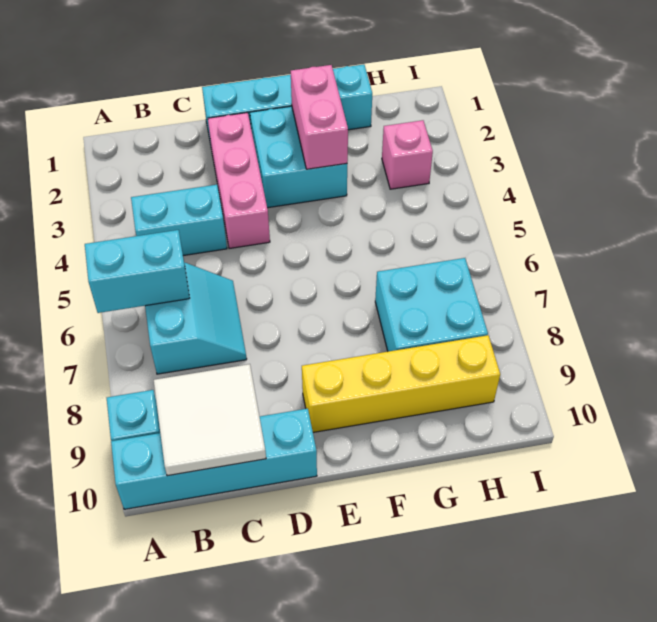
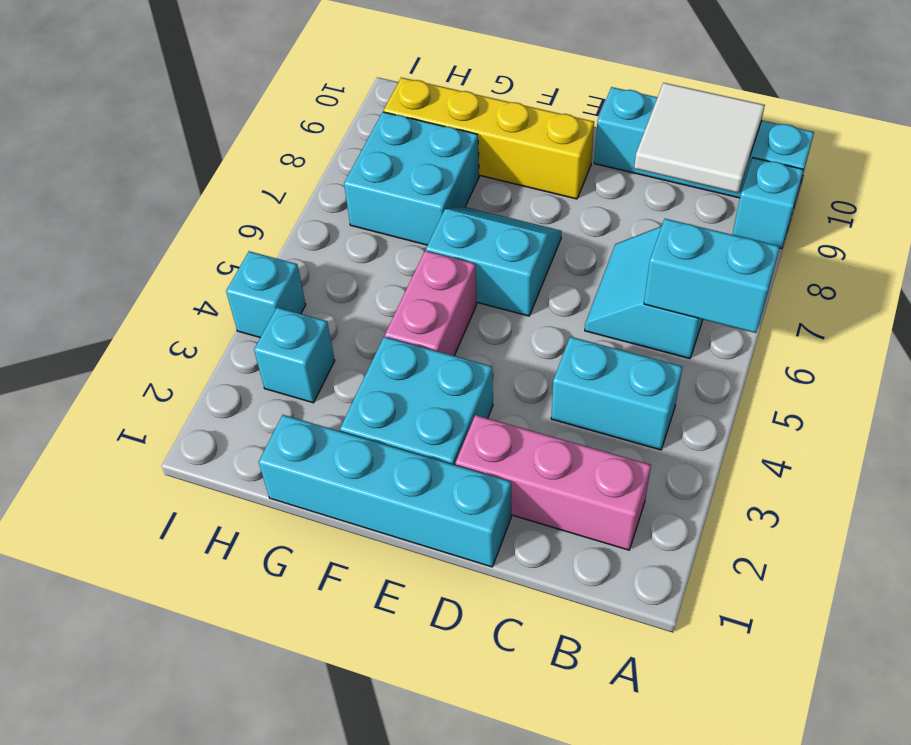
pink brick D2:D4 level 1 -> pink brick B2:D2 level 1
none -> cyan slope E6:F7 level 1 top 6
pink brick F2:F3 level 2 -> pink brick F4:F5 level 1
pink brick H3 level 1 -> cyan brick H3 level 1
none -> cyan brick I4 level 1

